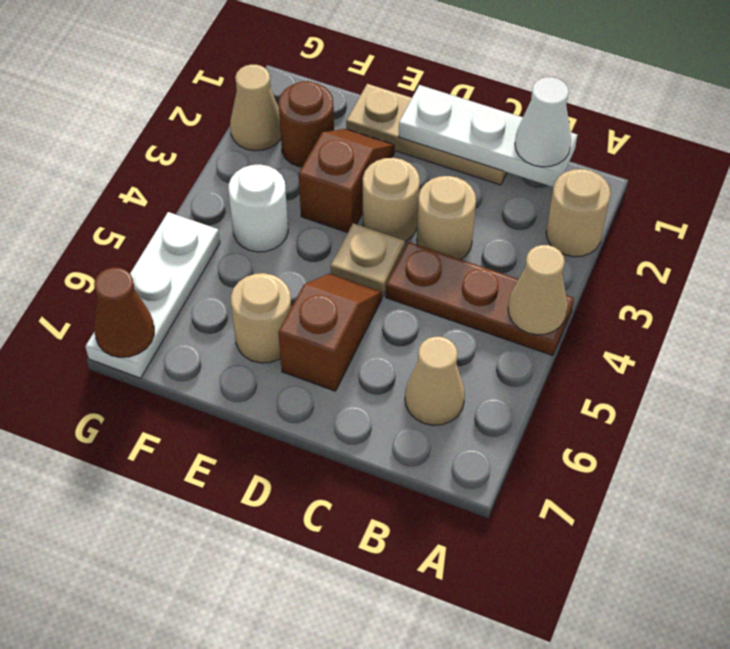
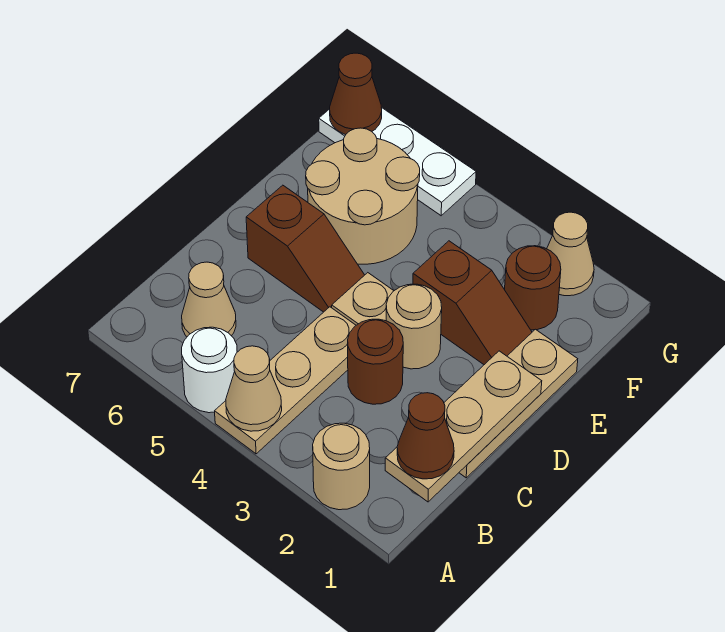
brown plate A4:C4 level 1 -> tan plate A4:C4 level 1
white plate B1:D1 level 2 -> tan plate B1:D1 level 2
white cone B1 level 3 -> brown cone B1 level 3
tan round brick C3 level 1 -> brown round brick C3 level 1
tan round brick E6 level 1 -> tan round brick E5:F6 level 1
white round brick F4 level 1 -> white round brick A5 level 1

